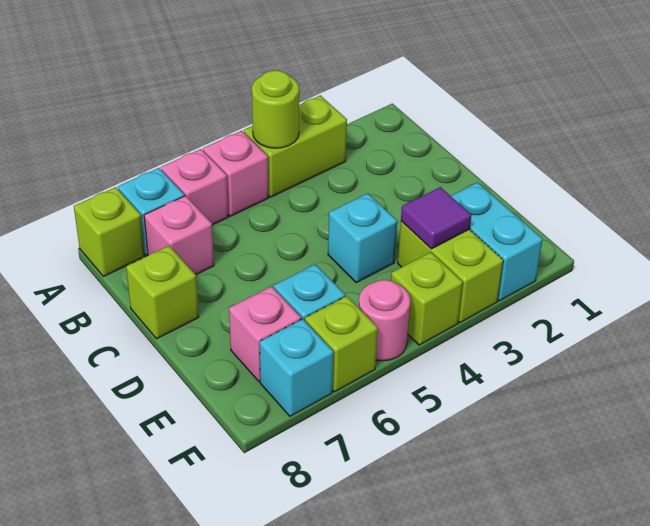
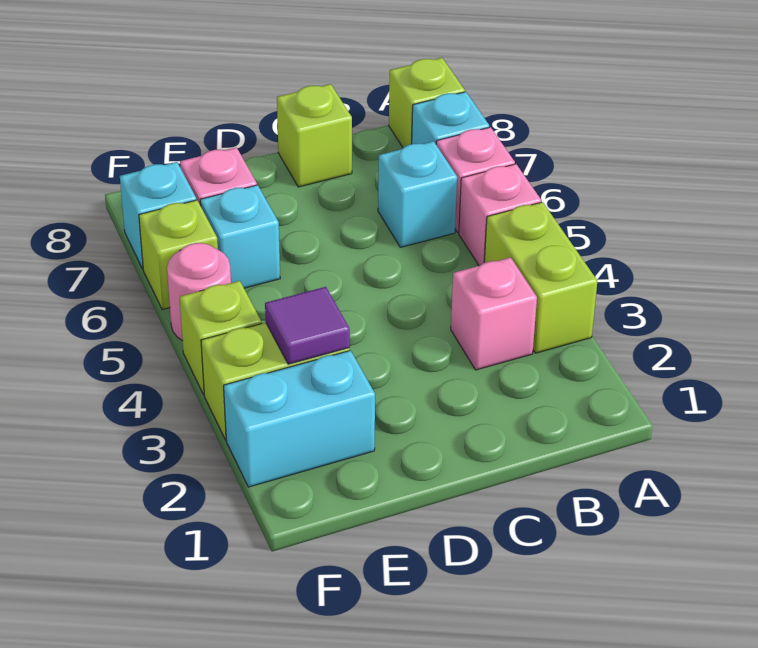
lime round brick A4 level 2 -> none
pink brick B7 level 1 -> pink brick B3 level 1
cyan brick D4 level 1 -> cyan brick B6 level 1

